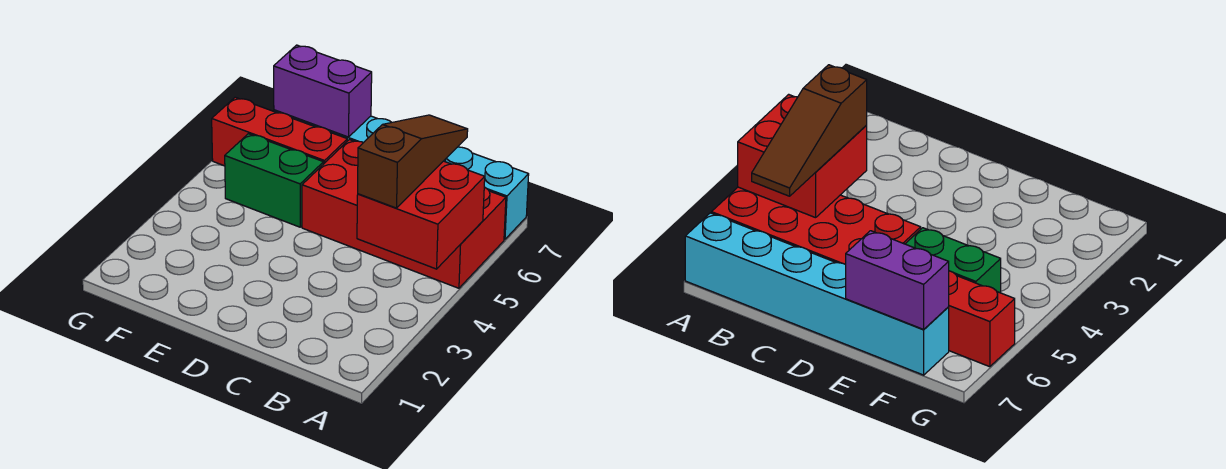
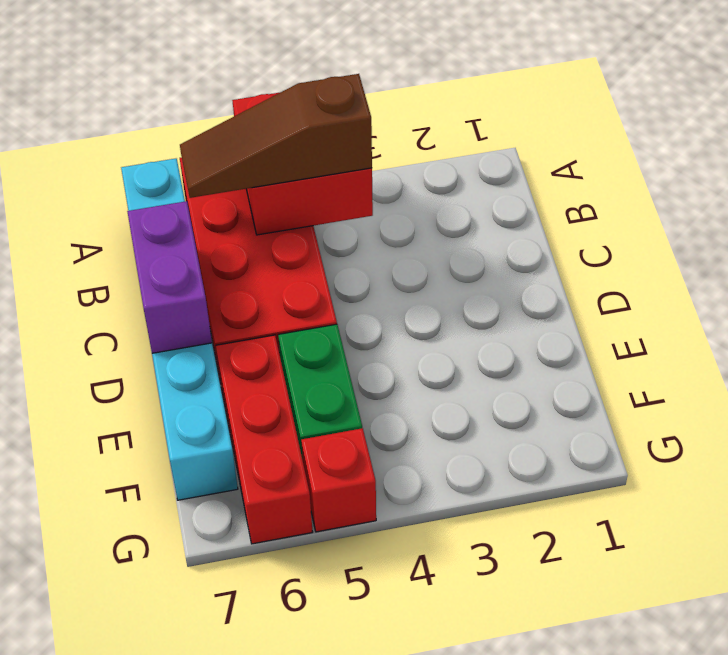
purple brick E7:F7 level 2 -> purple brick C7:D7 level 2
none -> red brick G5 level 1

